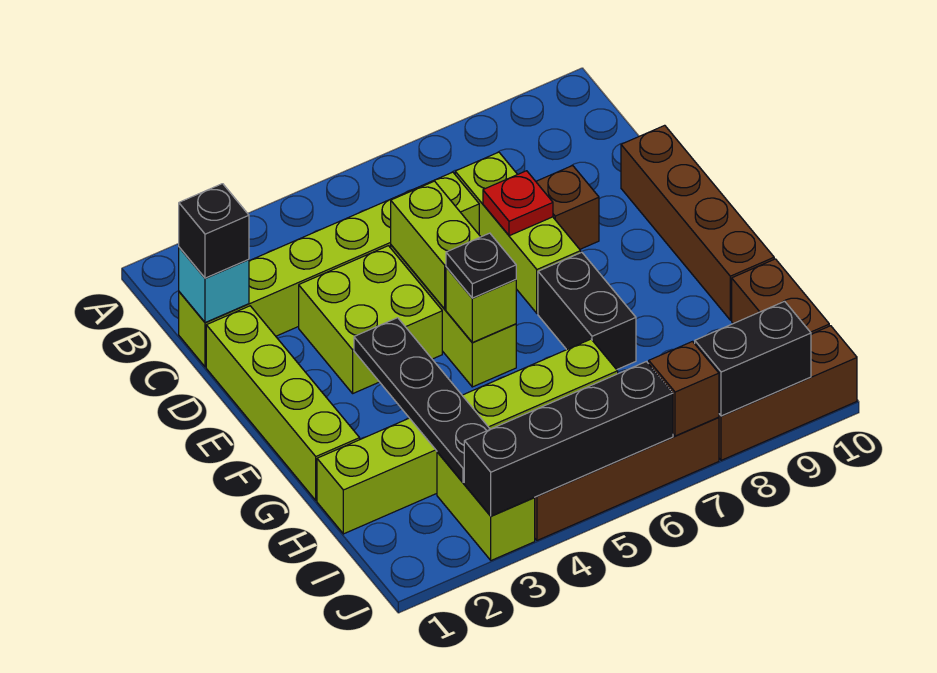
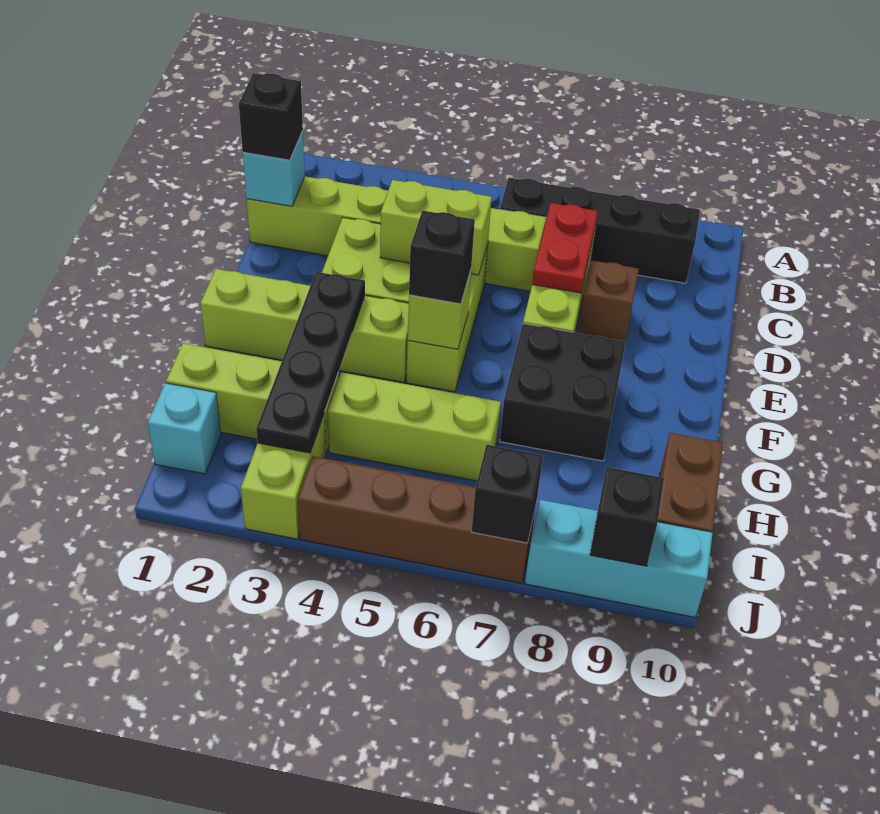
lime brick D1:G1 level 1 -> lime brick F1:F4 level 1
lime brick D5:E5 level 2 -> lime brick D4:D5 level 2
red plate D7 level 2 -> red plate C7:D7 level 2
brown brick D10:G10 level 1 -> none
black plate F5 level 3 -> black brick F5 level 3
black brick F7:G7 level 1 -> black brick F7:G8 level 1
none -> cyan brick I1 level 1
black brick J3:J6 level 2 -> black brick B6:B9 level 1
brown brick J7 level 2 -> black brick J7 level 2
brown brick J8:J10 level 1 -> cyan brick J8:J10 level 1
black brick J8:J9 level 2 -> black brick J9 level 2

